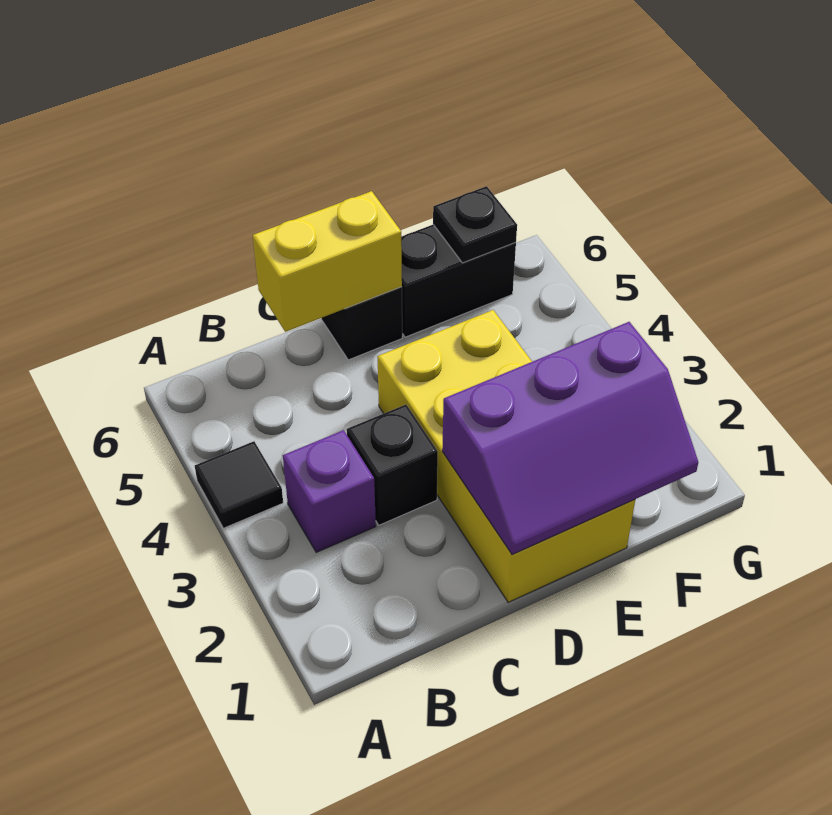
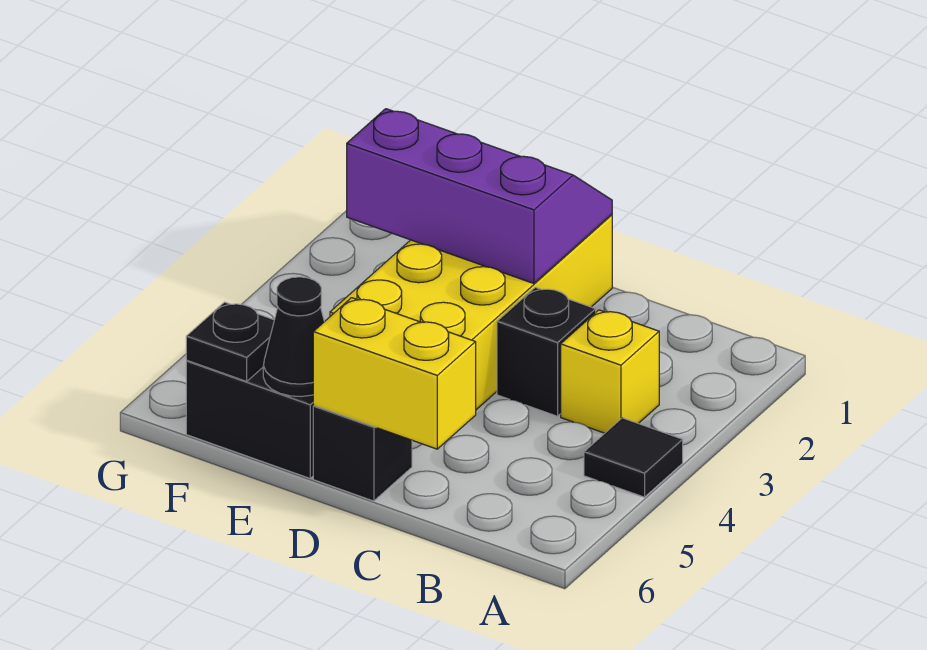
purple brick B3 level 1 -> yellow brick B3 level 1
none -> black cone E6 level 2

